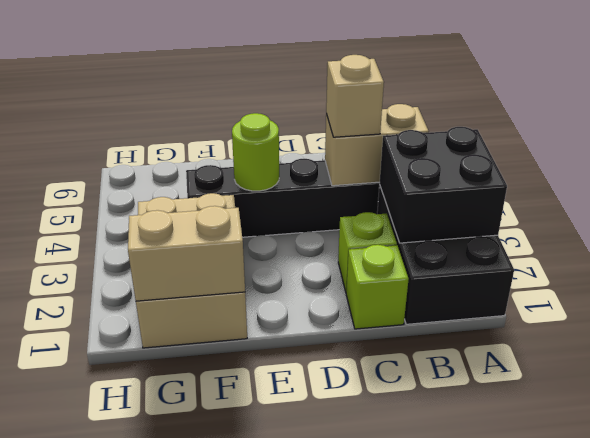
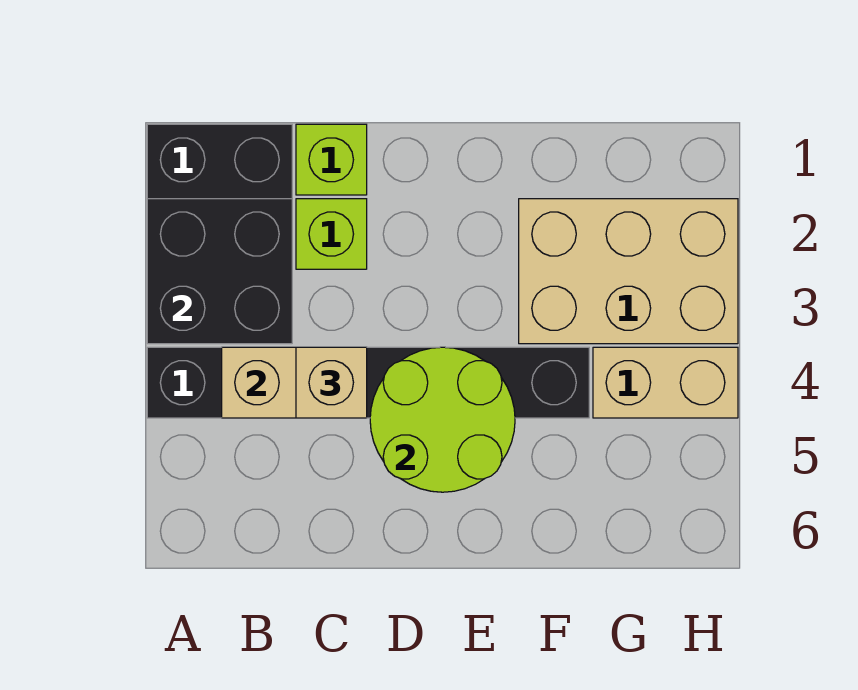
lime round brick E4 level 2 -> lime round brick D4:E5 level 2
tan brick F1:G3 level 1 -> tan brick F2:H3 level 1
tan brick F1:G1 level 2 -> tan brick G4:H4 level 1

